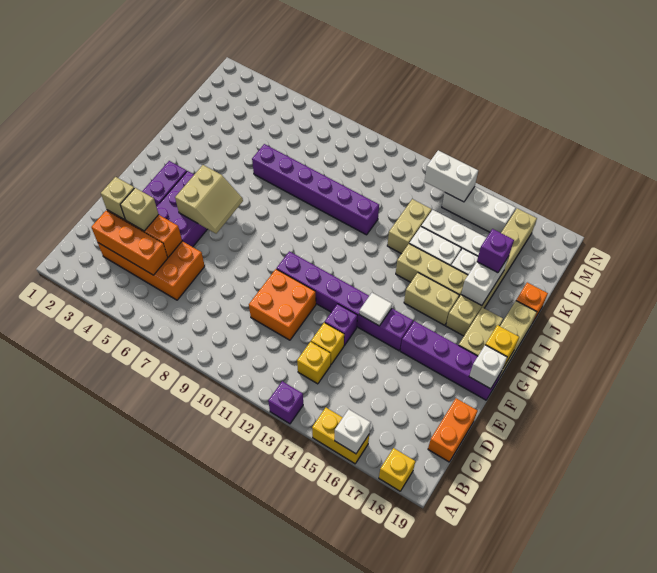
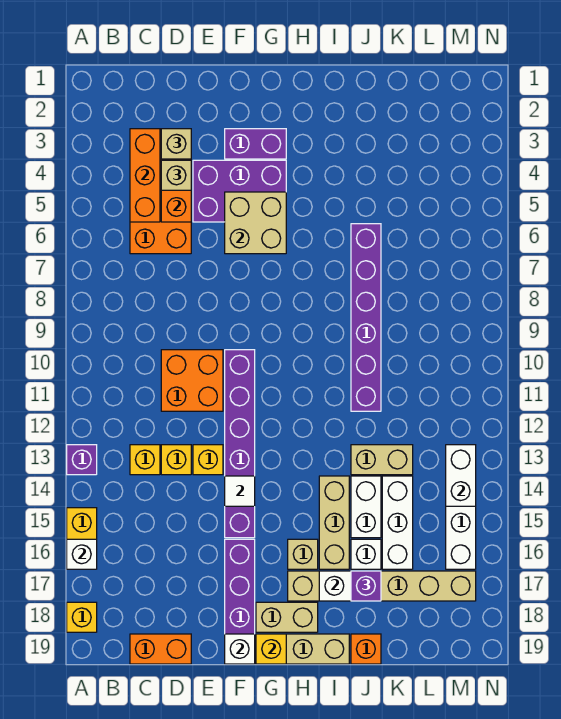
purple brick E13 level 1 -> yellow brick E13 level 1
tan slope F5:G6 level 2 top 5 -> tan brick F5:G6 level 2
tan brick H15:H16 level 1 -> tan brick H16 level 1

